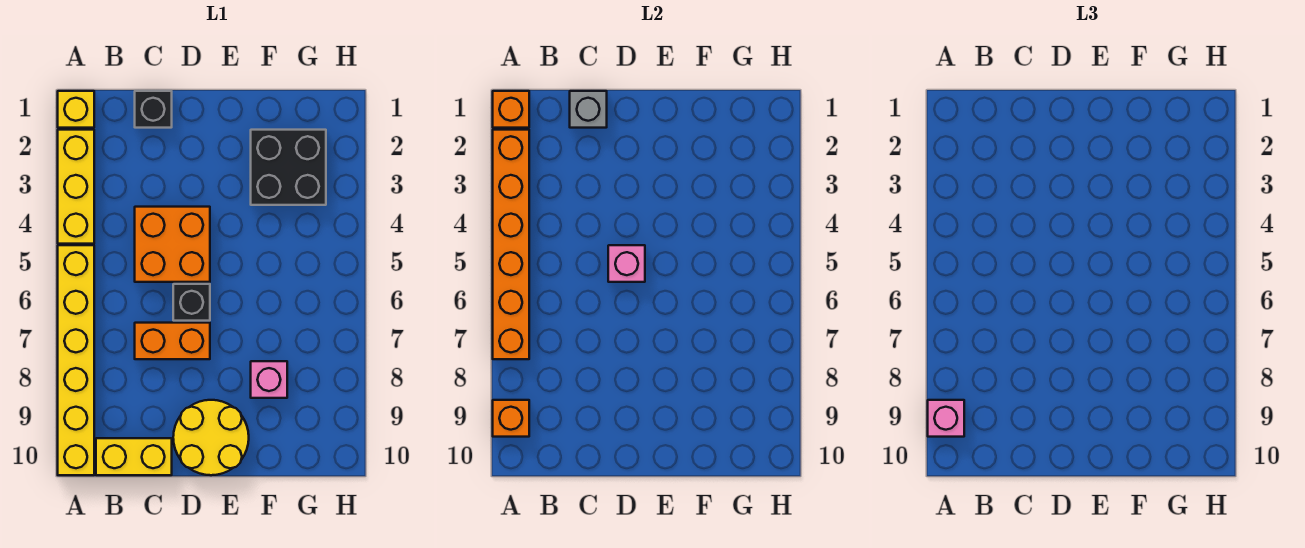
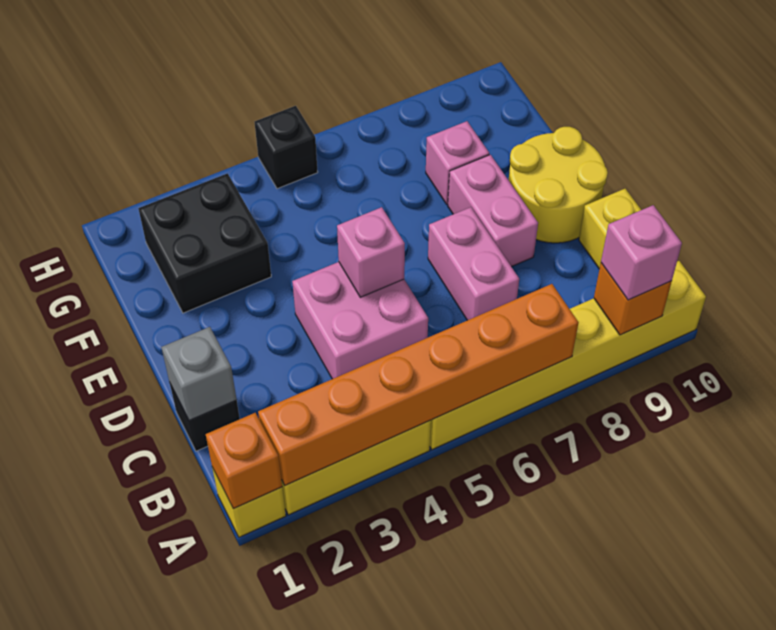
orange brick C4:D5 level 1 -> pink brick C4:D5 level 1
orange brick C7:D7 level 1 -> pink brick C7:D7 level 1
black brick D6 level 1 -> black brick H5 level 1
none -> pink brick D8:E8 level 1

